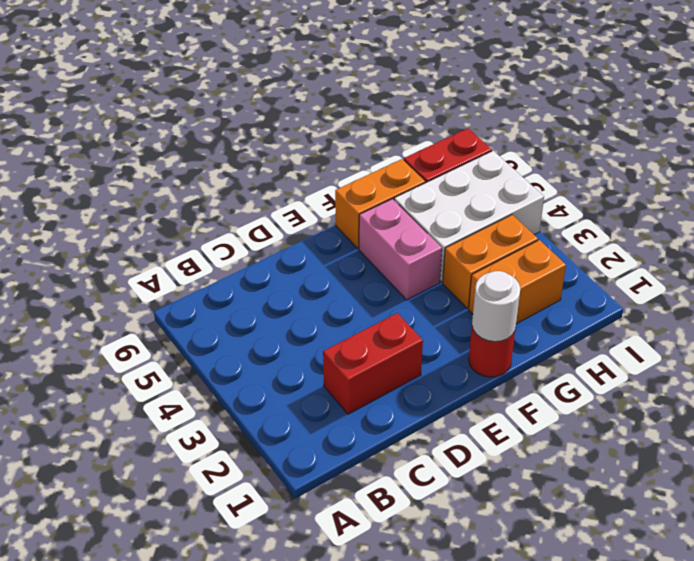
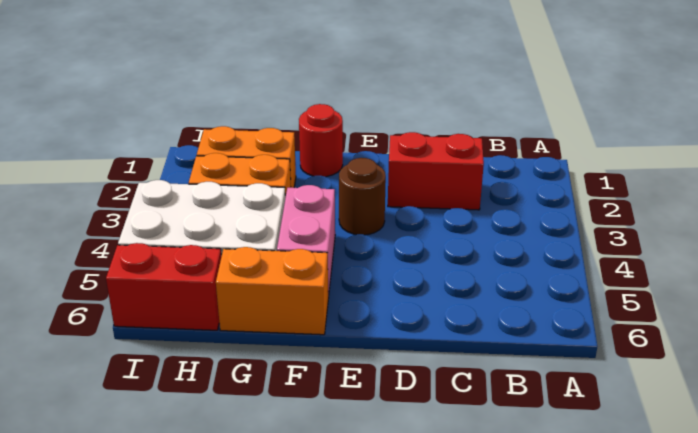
none -> brown round brick E3 level 1
white round brick F1 level 2 -> none

